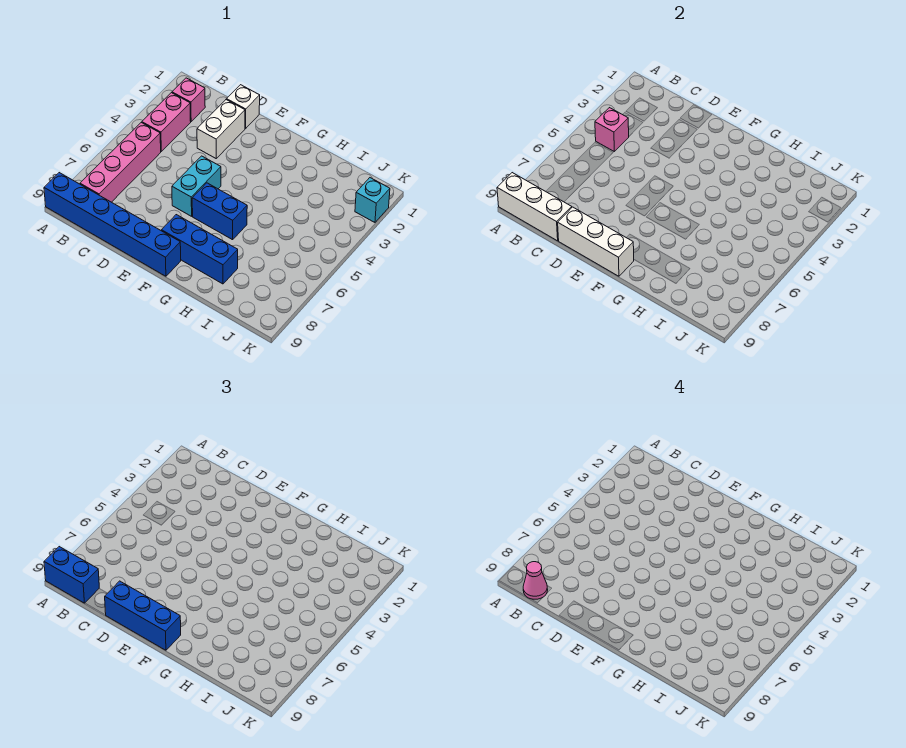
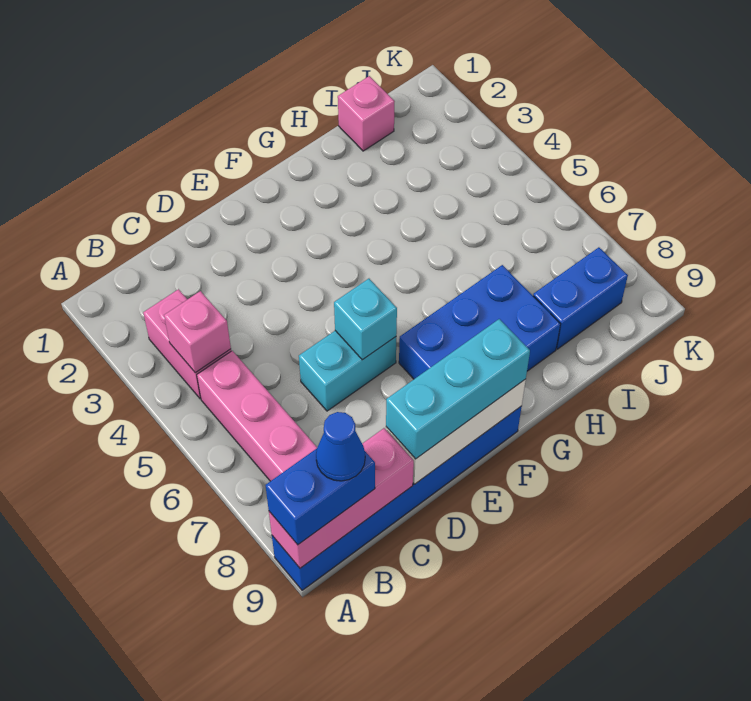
white brick A9:C9 level 2 -> pink brick A9:C9 level 2
pink brick B2 level 1 -> pink brick I1 level 1
pink cone B9 level 4 -> blue cone B9 level 4
white brick D1 level 1 -> none
white brick D2:D3 level 1 -> none
blue brick D9:F9 level 3 -> cyan brick D9:F9 level 3
cyan brick E5:E6 level 1 -> cyan brick D6:E6 level 1
blue brick F6:G6 level 1 -> blue brick I8:J8 level 1
blue brick F8:H8 level 1 -> blue brick F7:H8 level 1
cyan brick K2 level 1 -> cyan brick E6 level 2

